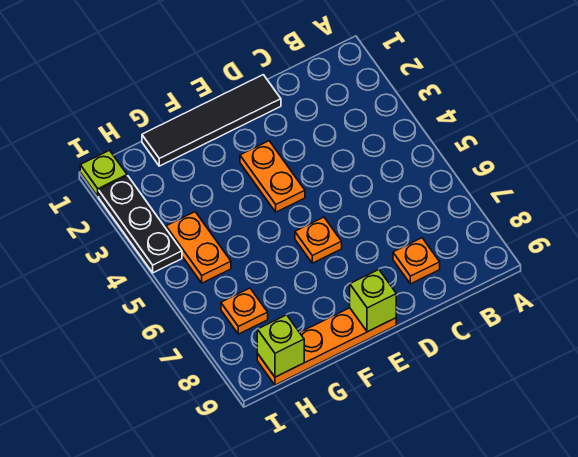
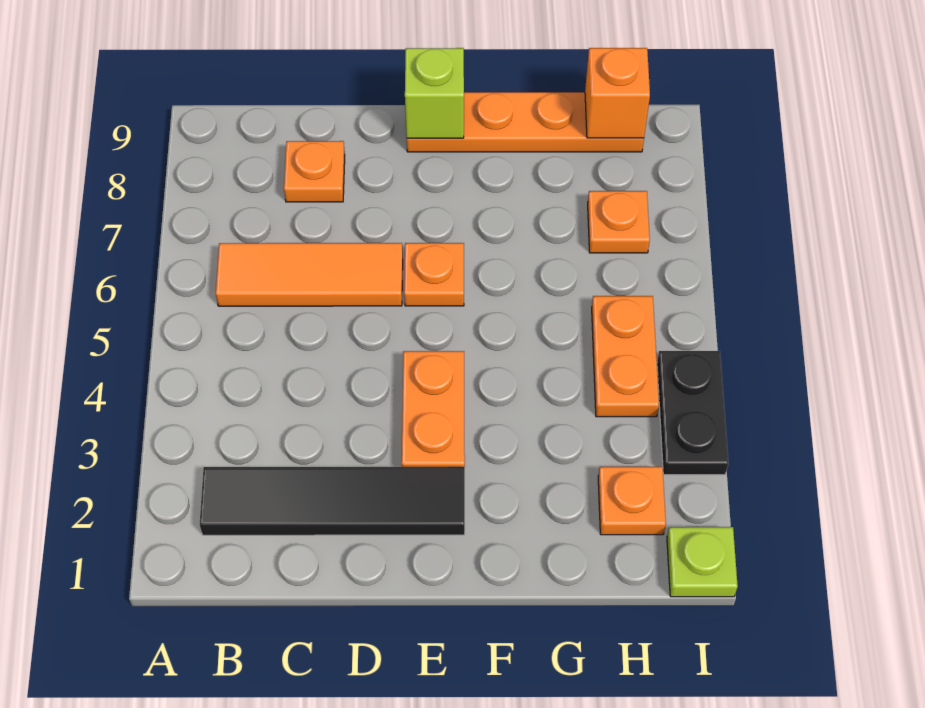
none -> orange tile B6:D6 level 1
black tile D1:G1 level 1 -> black tile B2:E2 level 1
none -> orange plate H2 level 1
lime brick H9 level 2 -> orange brick H9 level 2
black plate I2:I4 level 1 -> black plate I3:I4 level 1

